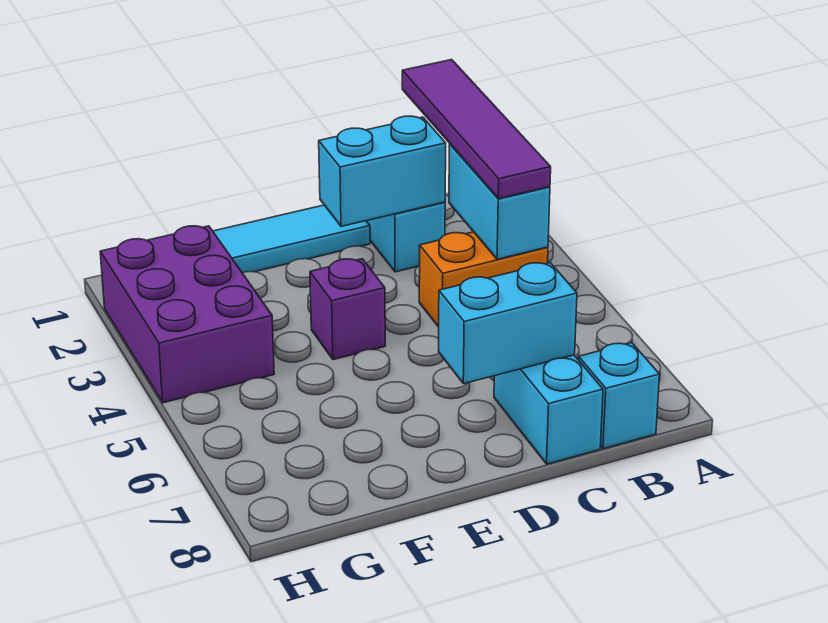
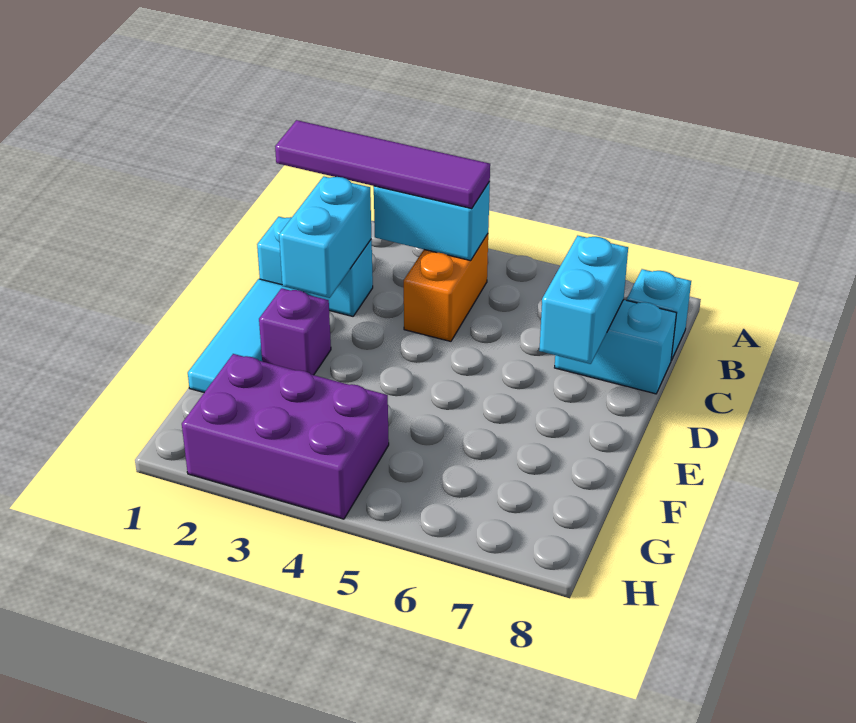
purple brick E4 level 1 -> purple brick E2 level 1

